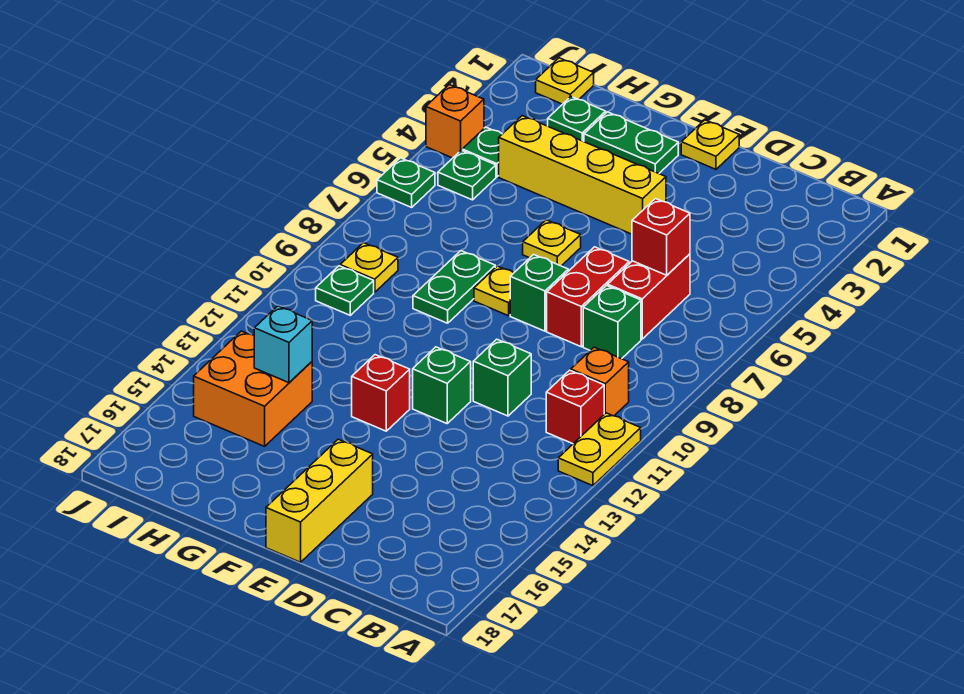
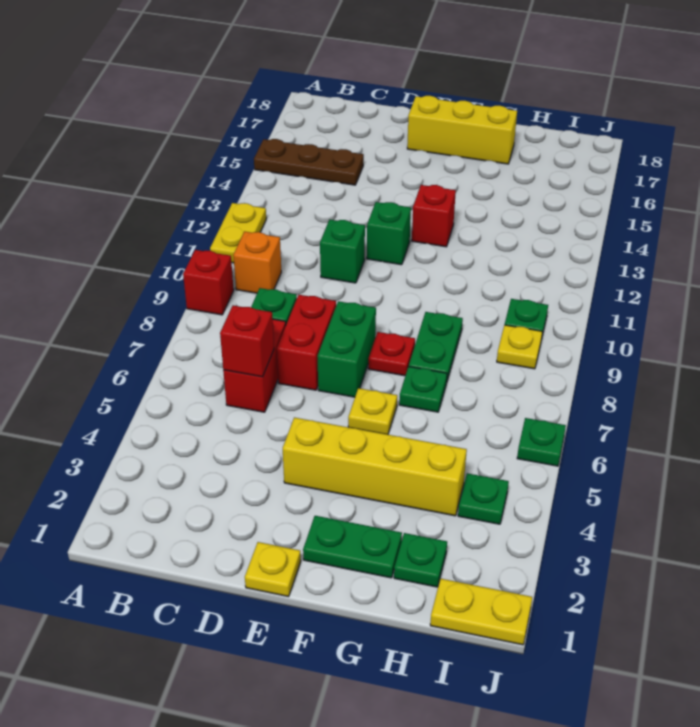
none -> brown plate A15:C15 level 1
red brick B11 level 1 -> red brick A9 level 1
green brick E8 level 1 -> green brick E7:E8 level 1
yellow brick E16:E18 level 1 -> yellow brick E17:G17 level 1
yellow plate F8 level 1 -> red plate F8 level 1
orange brick H14:I15 level 1 -> none
cyan brick H14 level 2 -> none
yellow plate I1 level 1 -> yellow plate I1:J1 level 1
green plate I5 level 1 -> green plate G7 level 1
orange brick J4 level 1 -> none

